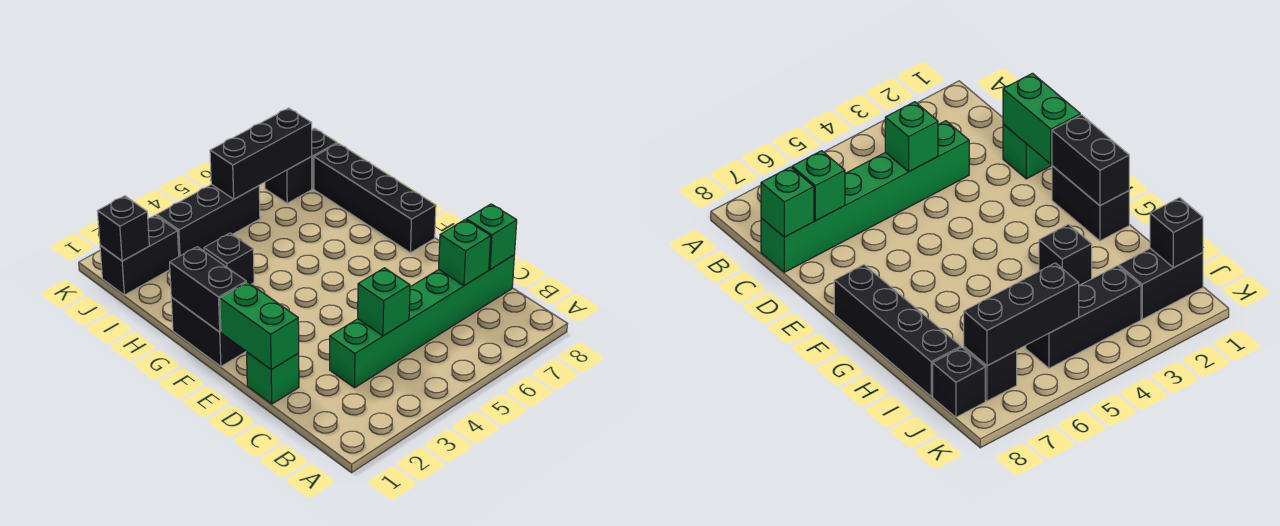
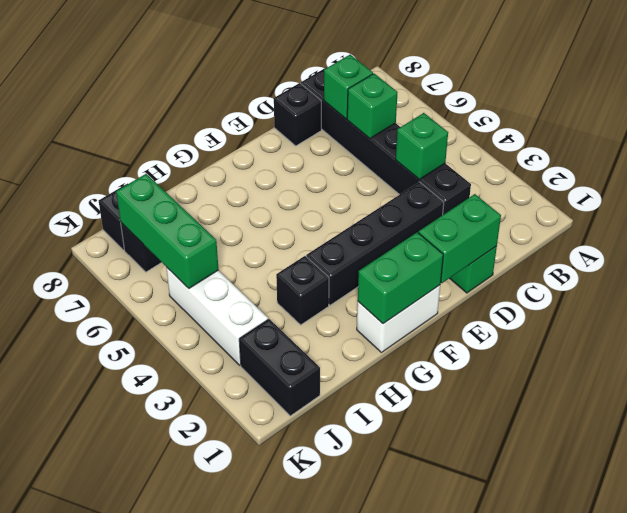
green brick C3:C8 level 1 -> black brick C3:C8 level 1
green brick C8 level 2 -> green brick C6 level 2
black brick F1:G1 level 1 -> white brick F1:G1 level 1
black brick F1:G1 level 2 -> green brick F1:G1 level 2
black brick F8:I8 level 1 -> black brick D3:G3 level 1
black brick J1 level 2 -> black brick D8 level 1
black brick J3:J5 level 1 -> white brick J3:J5 level 1
black brick J5:J7 level 2 -> green brick J5:J7 level 2

